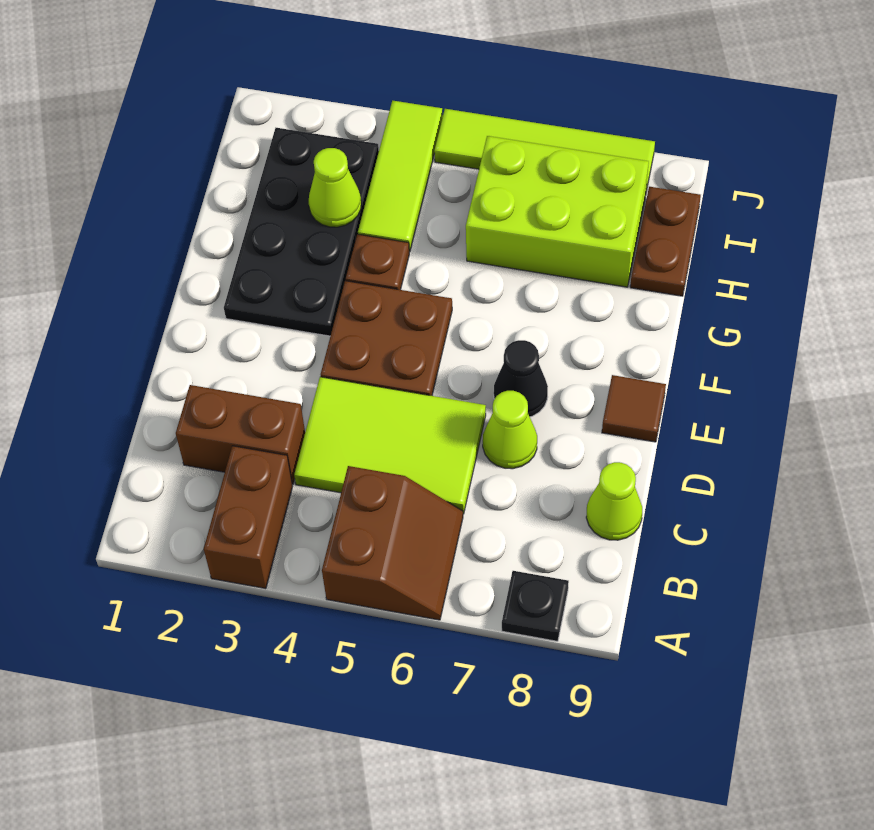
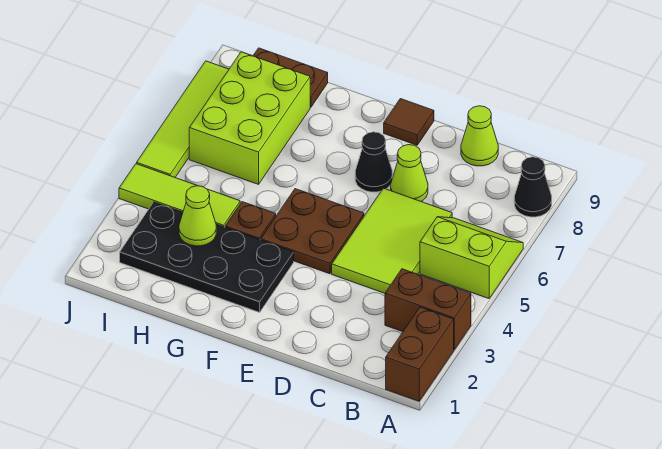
brown slope A5:B6 level 1 top 5 -> lime slope A5:B6 level 1 top 5
black plate A8 level 1 -> black cone A8 level 1
brown brick C2:C3 level 1 -> brown brick A1:A2 level 1

